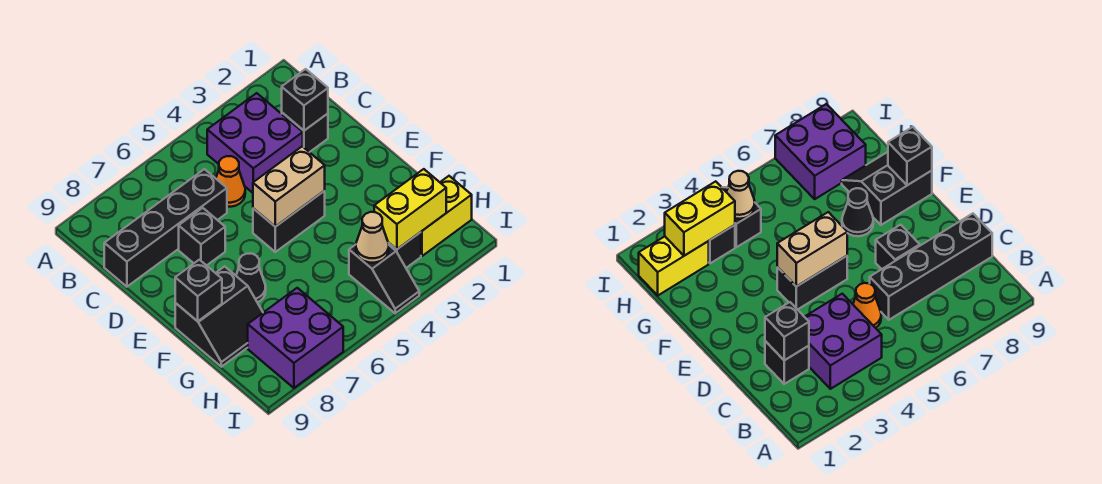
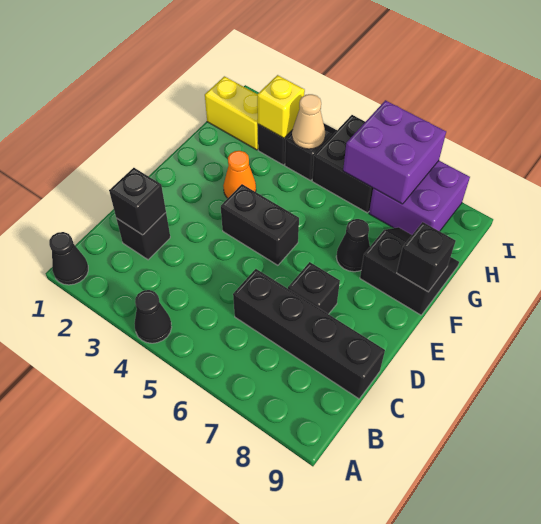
none -> black cone A1 level 1
none -> black cone A4 level 1
purple brick B3:C4 level 1 -> purple brick H6:I7 level 2
orange cone C5 level 1 -> orange cone F3 level 1
tan brick E4:E5 level 2 -> none
yellow brick H2:H3 level 2 -> yellow brick H3 level 2
none -> black brick H5:I6 level 1

